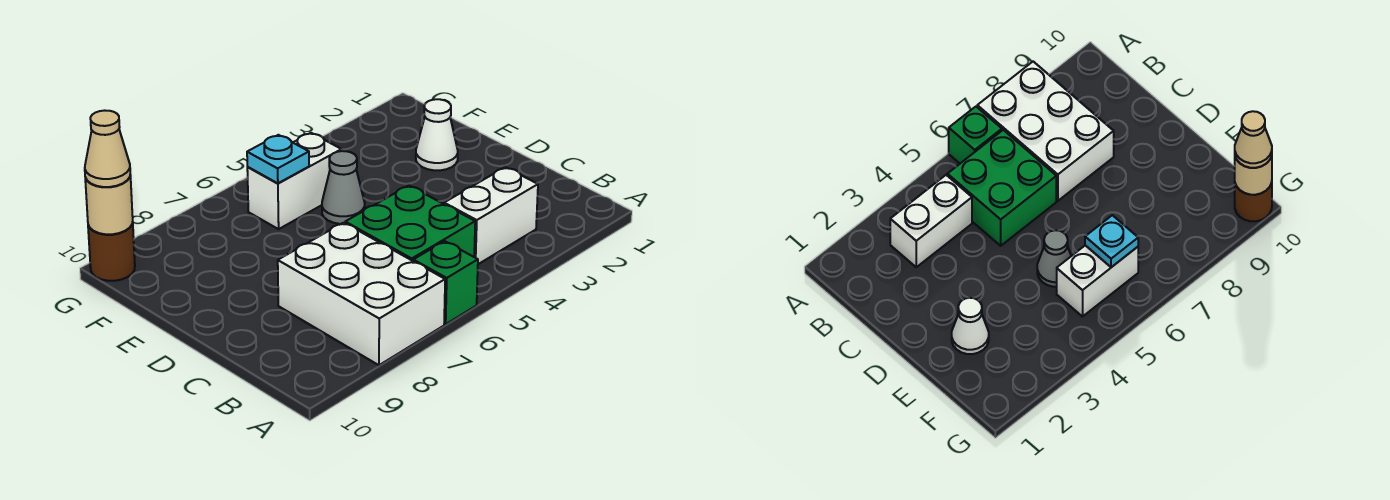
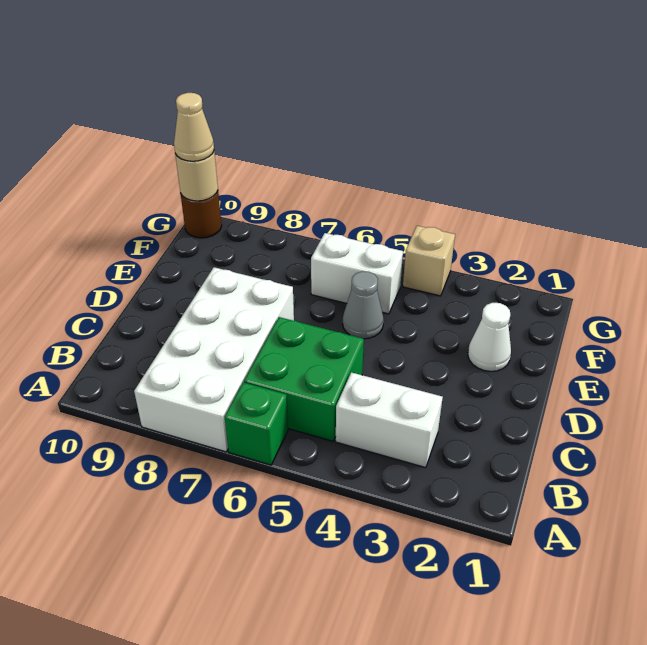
white brick A7:C8 level 1 -> white brick A7:D8 level 1
cyan plate F6 level 2 -> none
none -> tan brick G4 level 1

